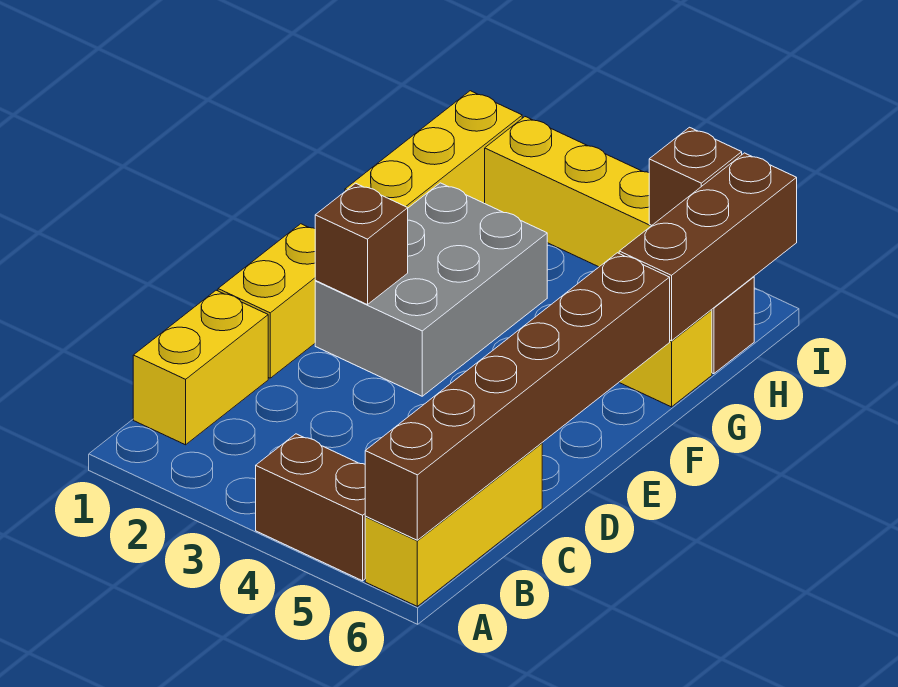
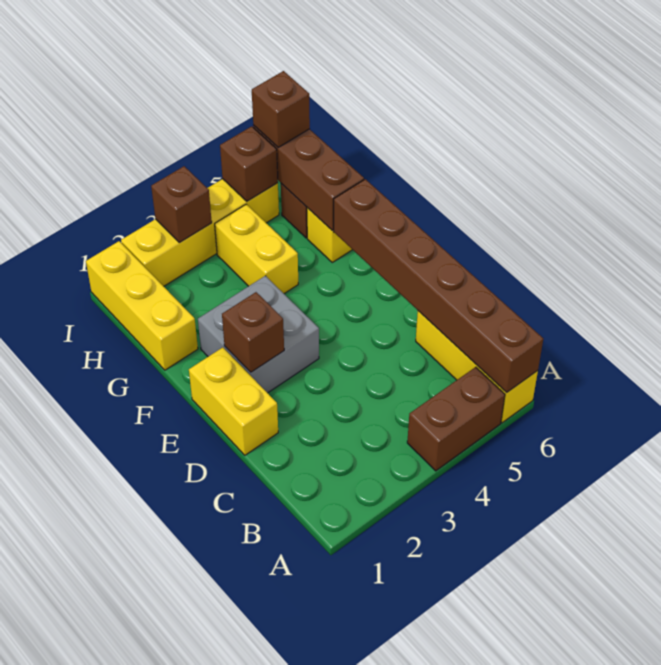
yellow brick B1:C1 level 1 -> yellow brick G4:H4 level 1
grey brick E2:G3 level 1 -> grey brick E2:F3 level 1
none -> brown brick I3 level 2
none -> brown brick I6 level 3

